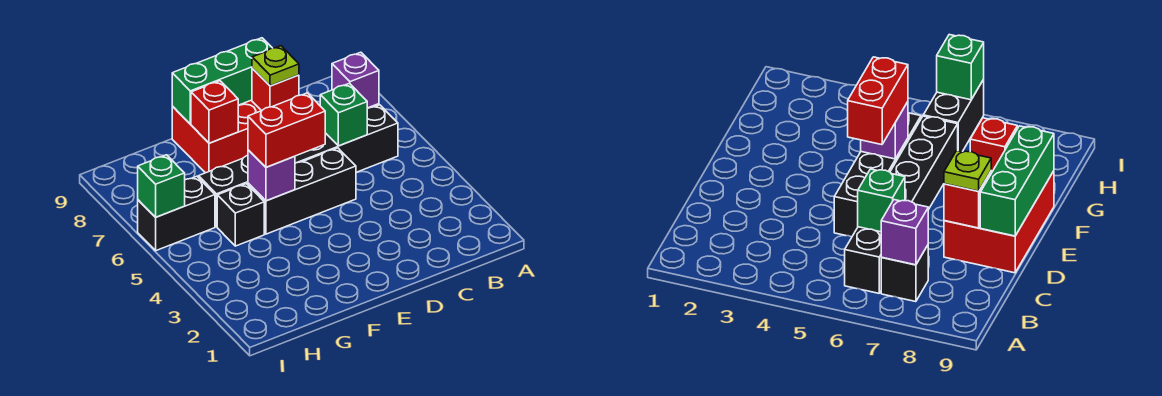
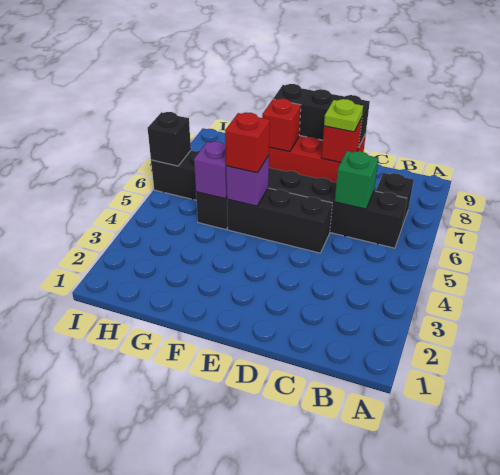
purple brick B7 level 2 -> purple brick G5 level 2
green brick D9:F9 level 2 -> black brick D9:F9 level 2
red brick E5:F5 level 3 -> red brick F5 level 3
green brick I6 level 2 -> black brick I6 level 2

